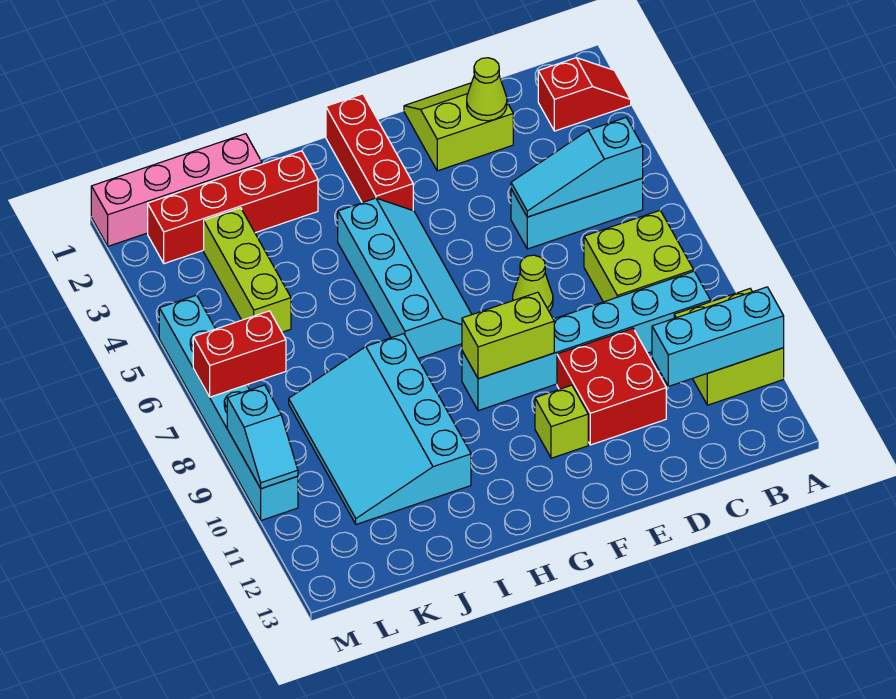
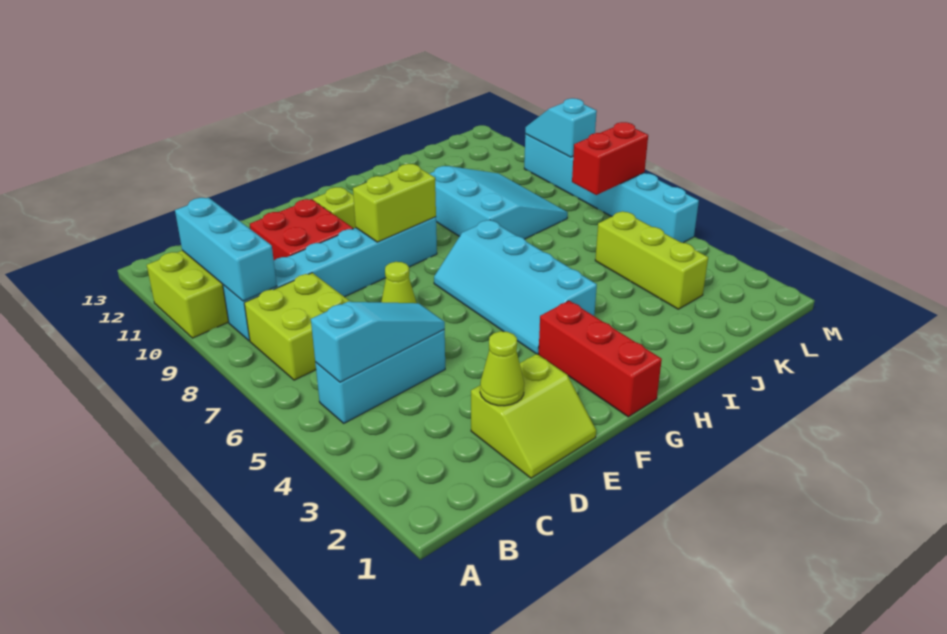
red slope A2:B2 level 1 top B -> none
cyan brick A11:C11 level 2 -> cyan brick B9:B11 level 2
red brick I2:L2 level 1 -> none
cyan slope I8:K11 level 1 top I -> cyan slope I8:K10 level 1 top I
pink brick J1:M1 level 1 -> none

